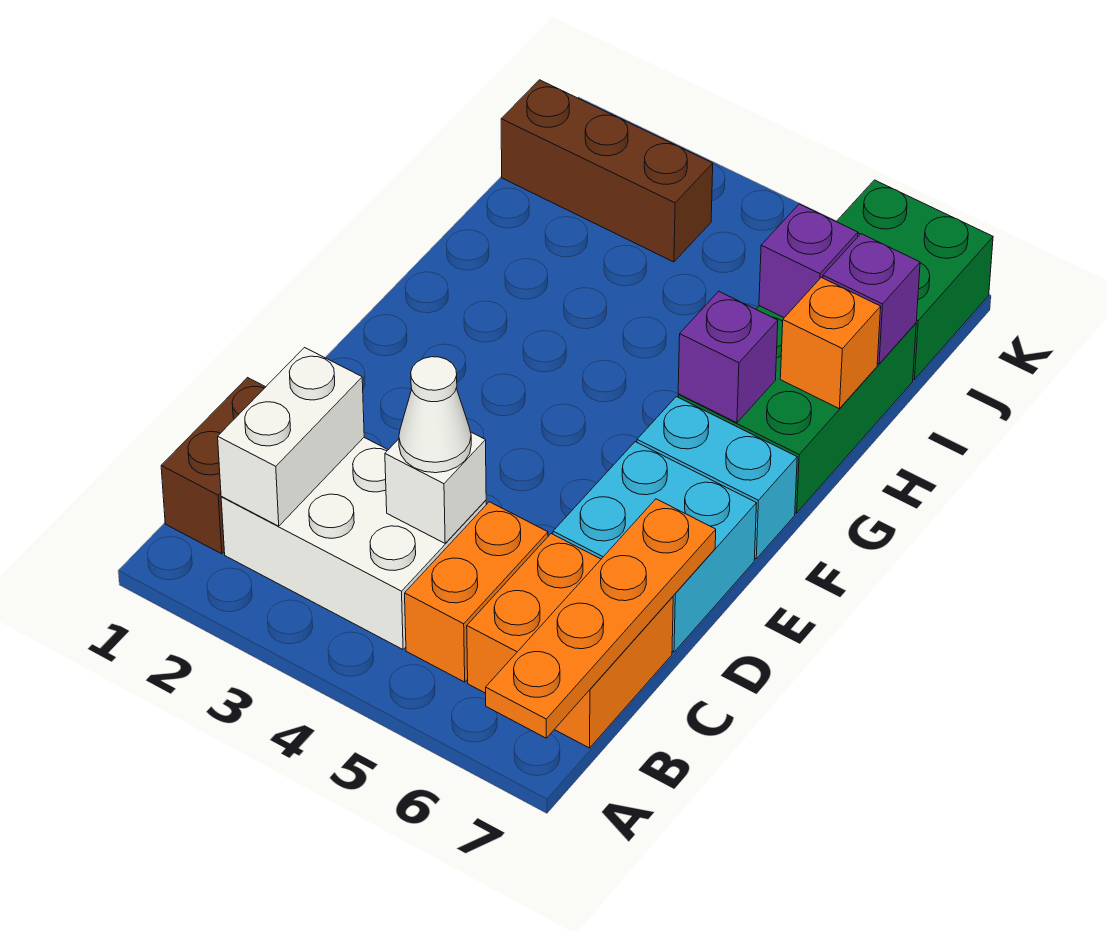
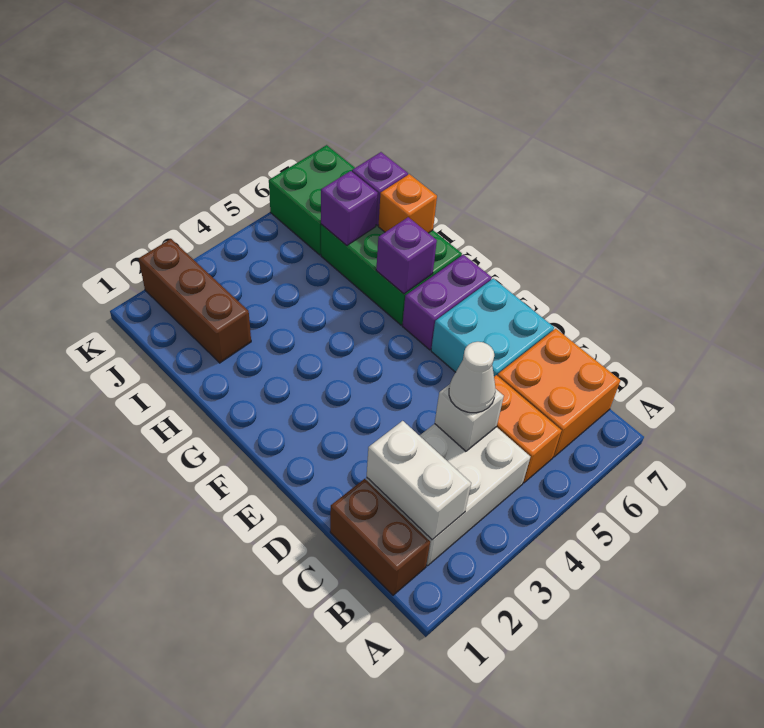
orange plate A7:D7 level 2 -> none
cyan brick F6:F7 level 1 -> purple brick F6:F7 level 1
brown brick J1:J3 level 1 -> brown brick I2:K2 level 1

